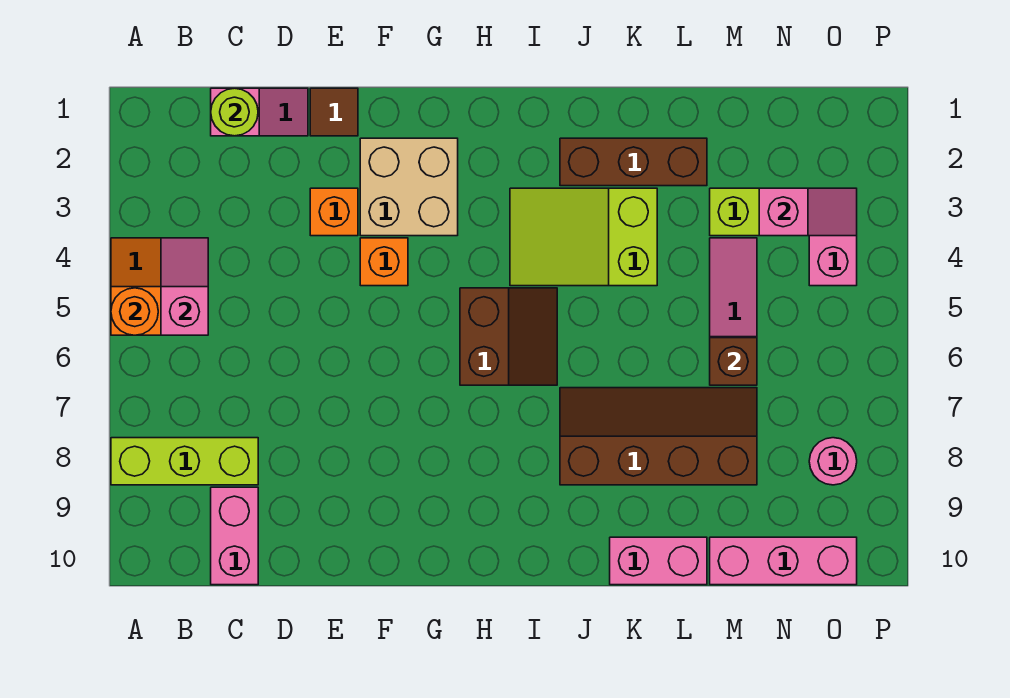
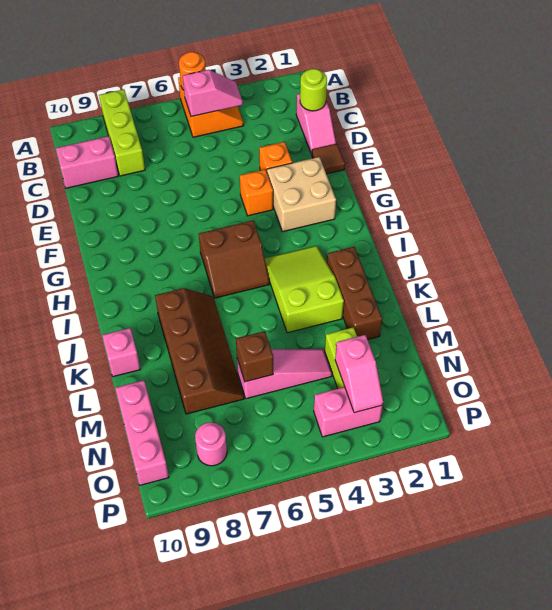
pink brick K10:L10 level 1 -> pink brick K10 level 1

